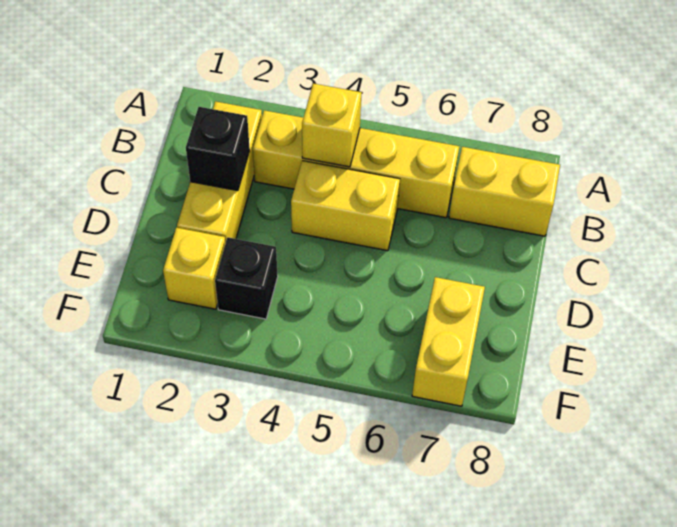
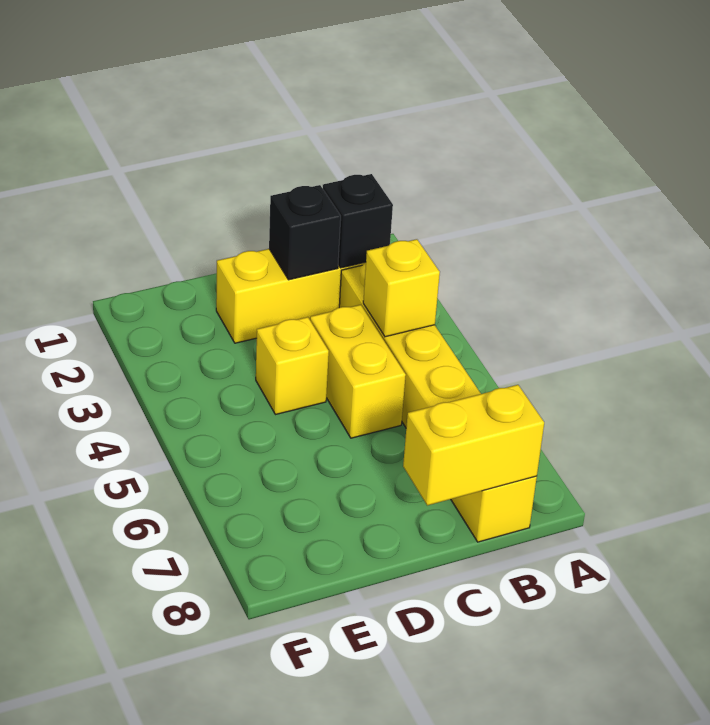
yellow brick E2 level 1 -> yellow brick D4 level 1
black brick E3 level 1 -> black brick B2 level 2
yellow brick E7:F7 level 1 -> yellow brick B8:C8 level 2

